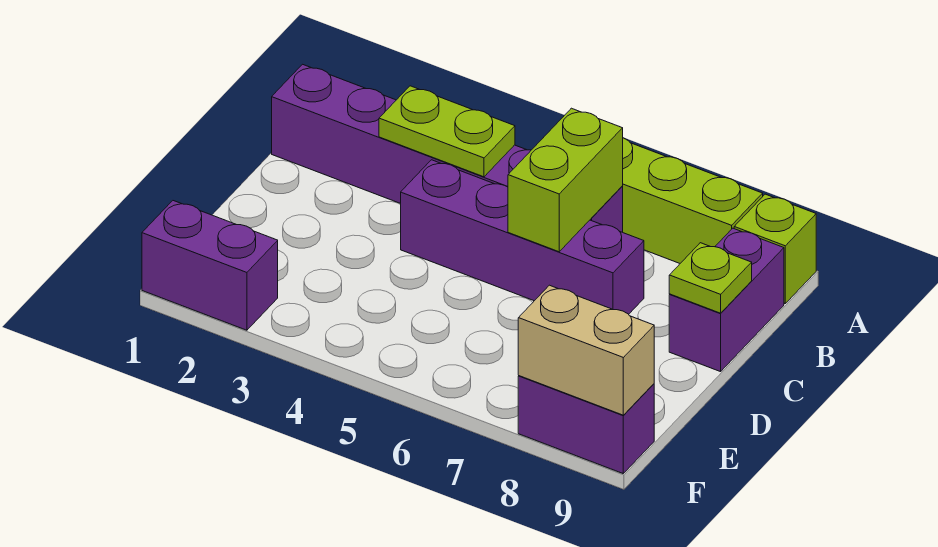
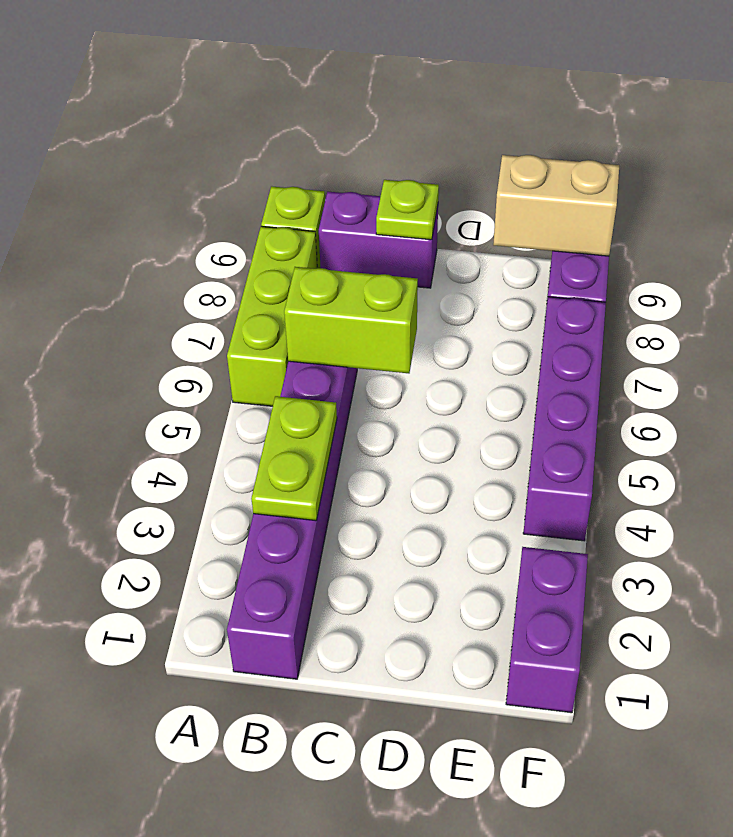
purple brick C4:C7 level 1 -> purple brick F4:F7 level 1
tan brick F8:F9 level 2 -> tan brick E9:F9 level 2

